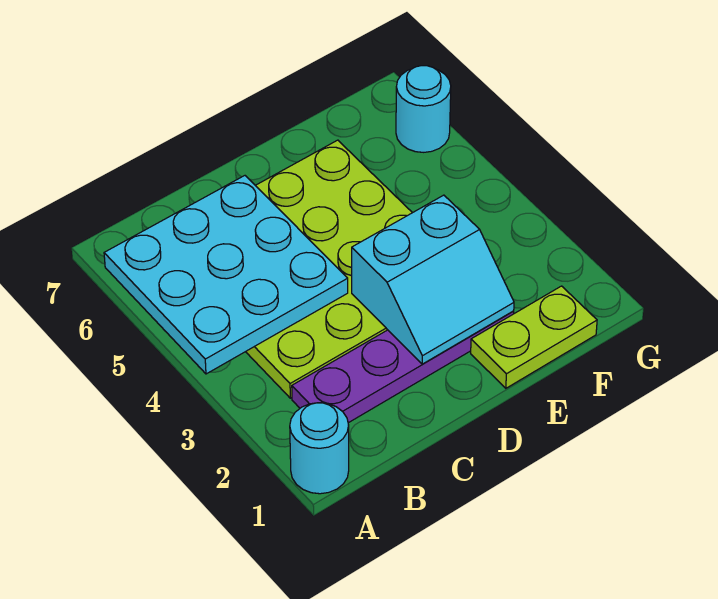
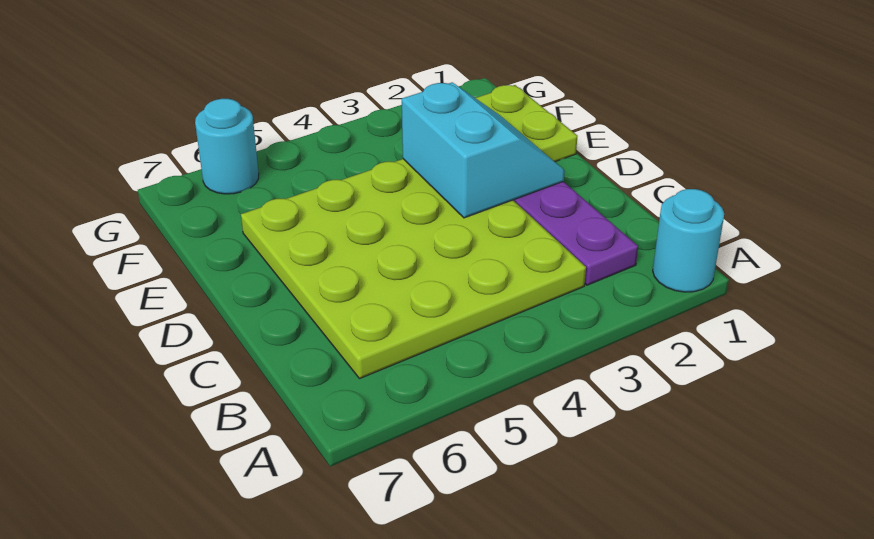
cyan plate A4:C6 level 2 -> none

